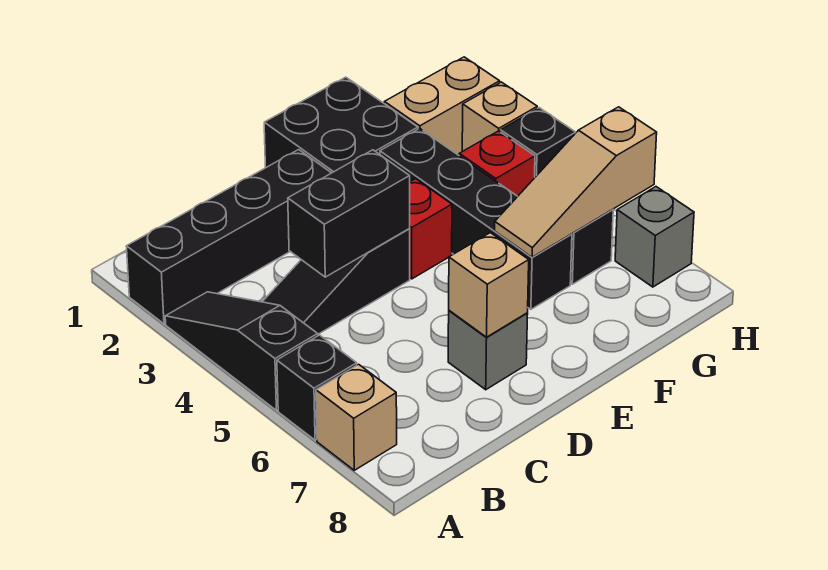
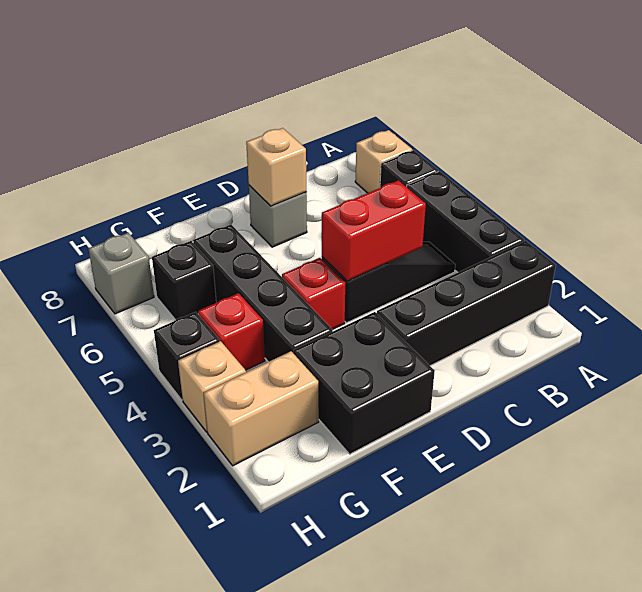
black slope A3:A5 level 1 top 5 -> black brick A3:A5 level 1
black brick C4:D4 level 2 -> red brick C4:D4 level 2
tan slope F6:H6 level 2 top H -> none

